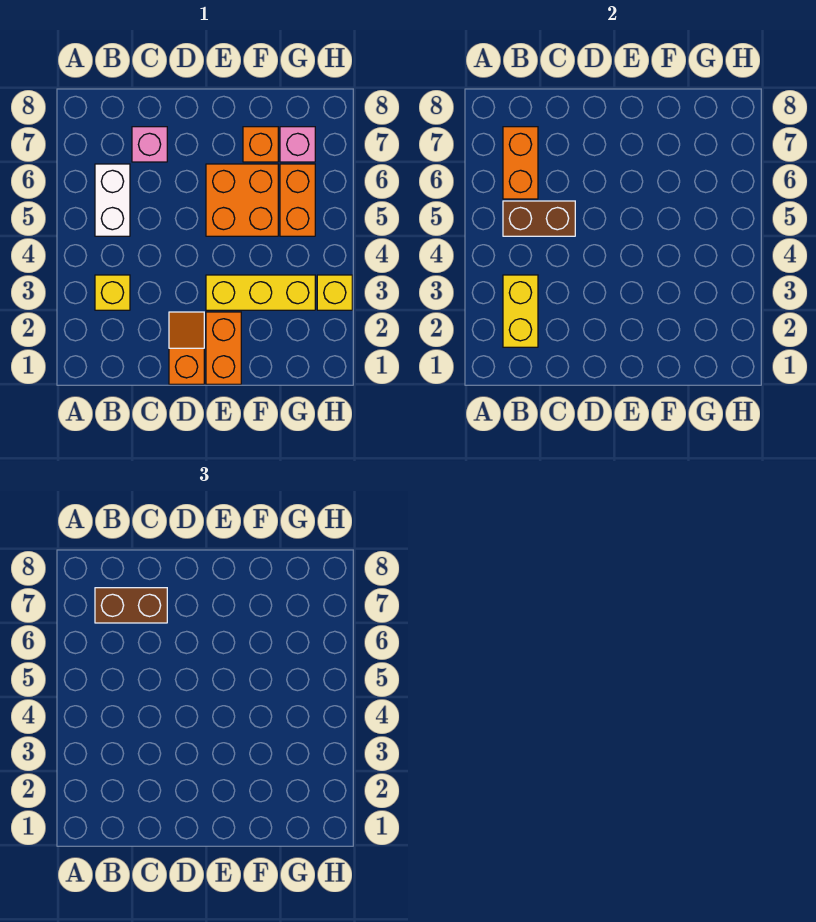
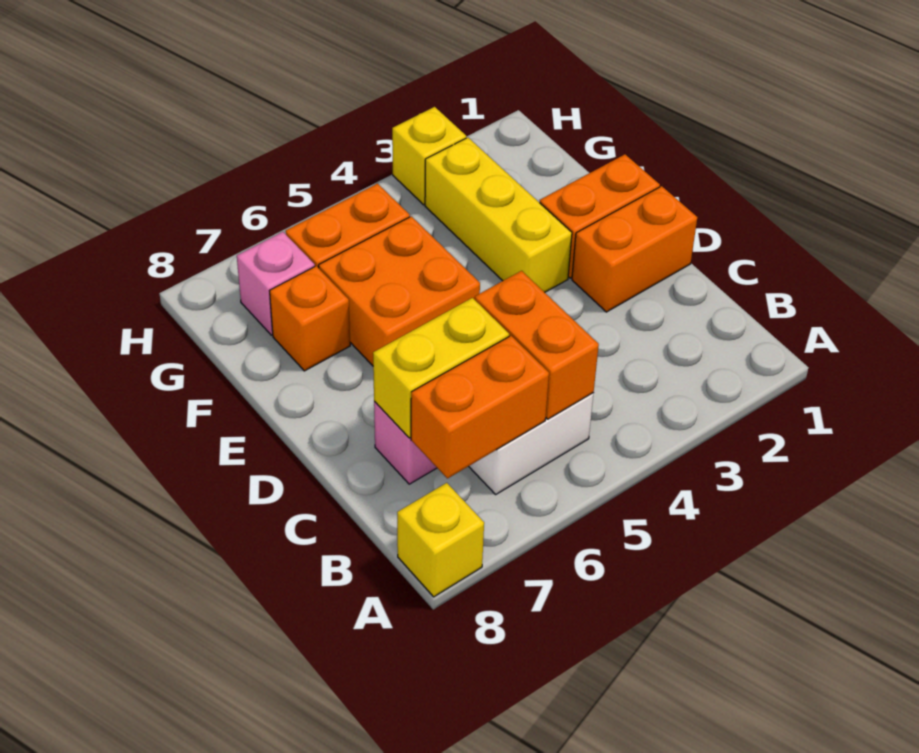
yellow brick B2:B3 level 2 -> yellow brick C6:C7 level 2
yellow brick B3 level 1 -> yellow brick A8 level 1
brown brick B5:C5 level 2 -> orange brick B5:C5 level 2
brown brick B7:C7 level 3 -> none
orange slope D1:D2 level 1 top 1 -> orange brick D1:D2 level 1

